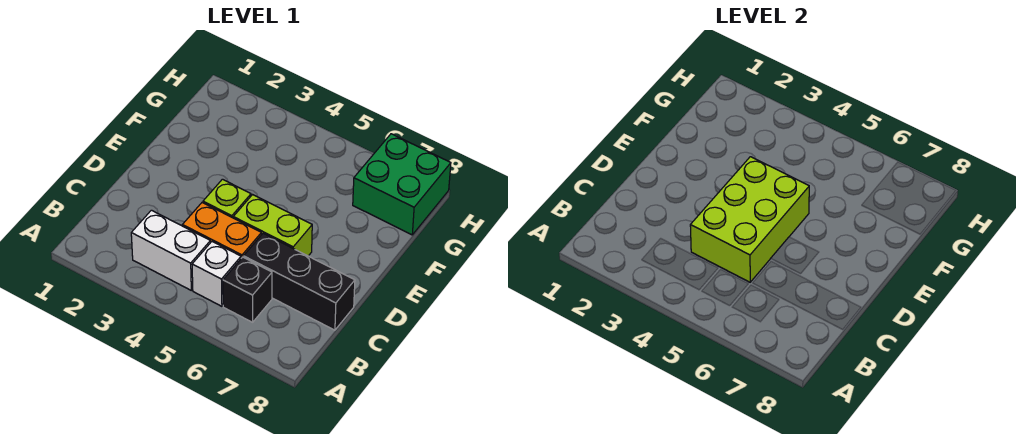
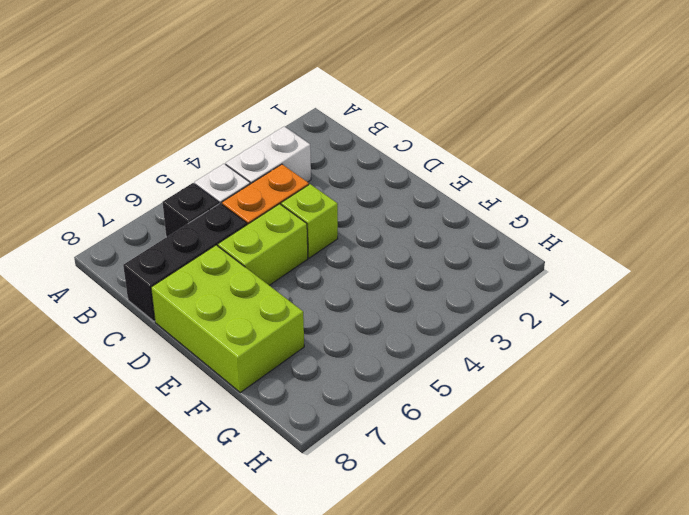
lime brick C4:E5 level 2 -> lime brick D7:F8 level 1
green brick G7:H8 level 1 -> none

